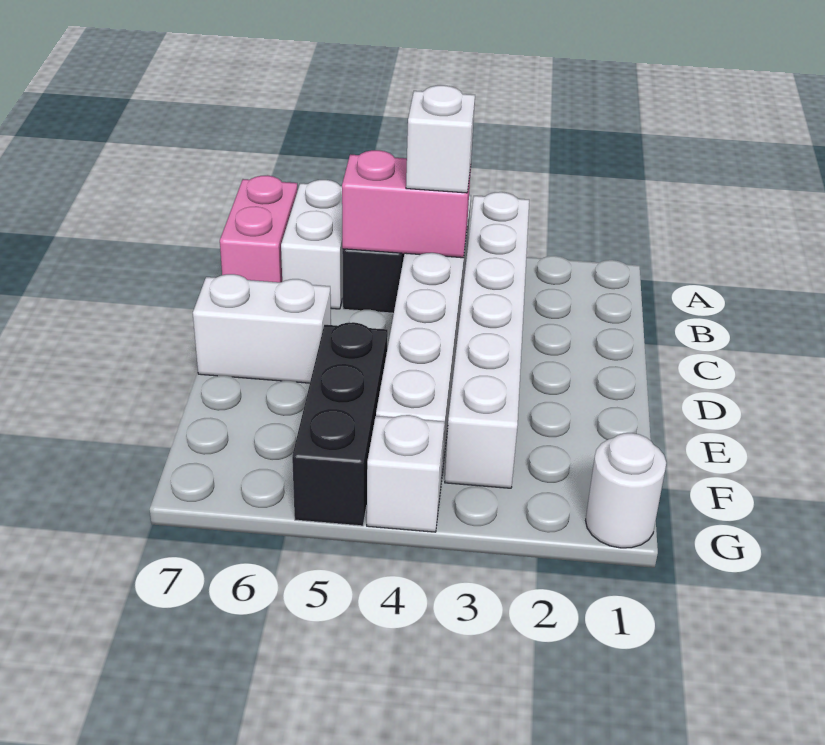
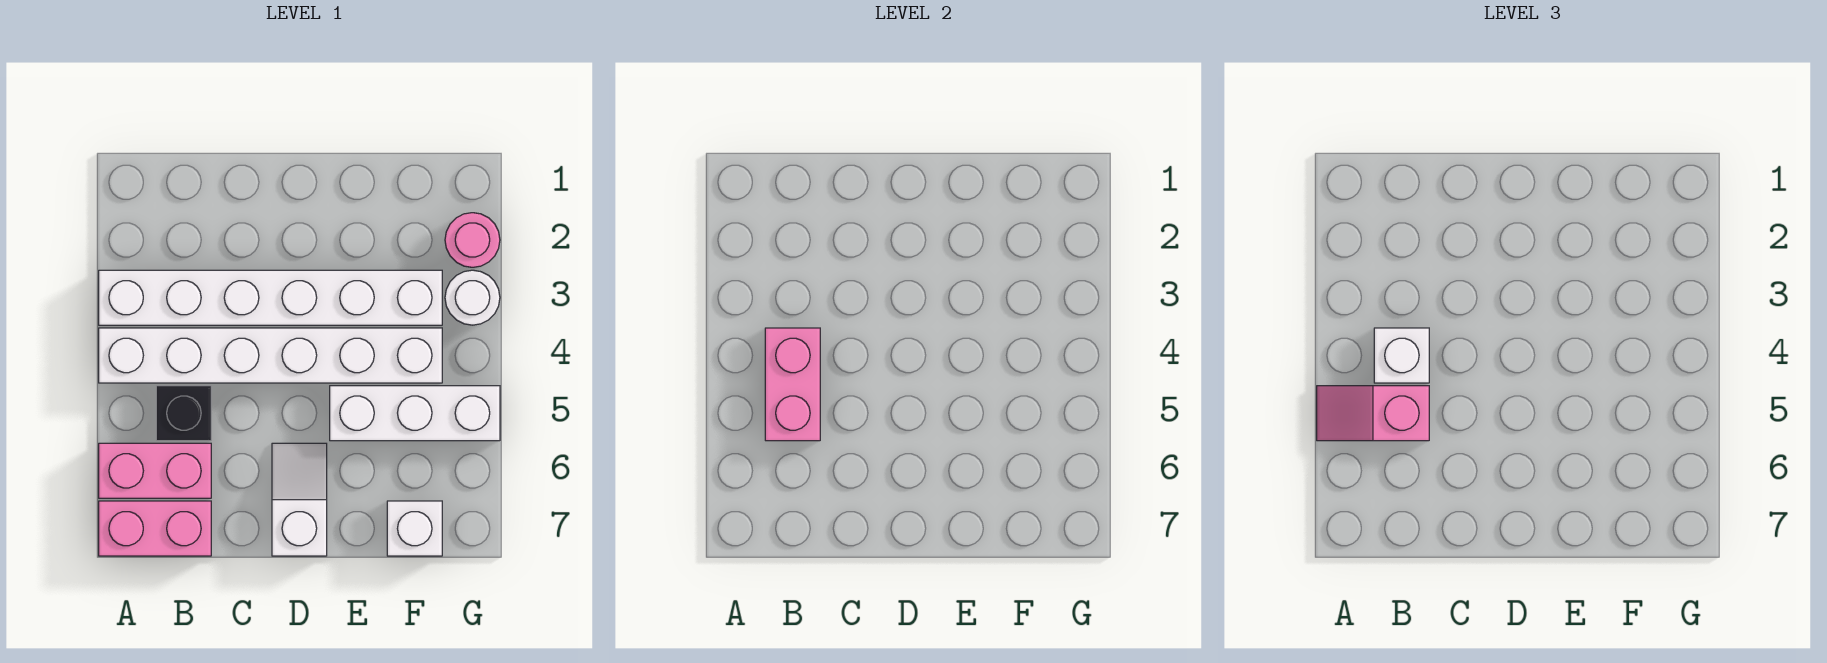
none -> pink slope A5:B5 level 3 top B
white brick A6:B6 level 1 -> pink brick A6:B6 level 1
white brick D6:D7 level 1 -> white slope D6:D7 level 1 top 7
black brick E5:G5 level 1 -> white brick E5:G5 level 1
white round brick G1 level 1 -> white round brick G3 level 1
none -> pink round brick G2 level 1
white brick G4 level 1 -> white brick F7 level 1

